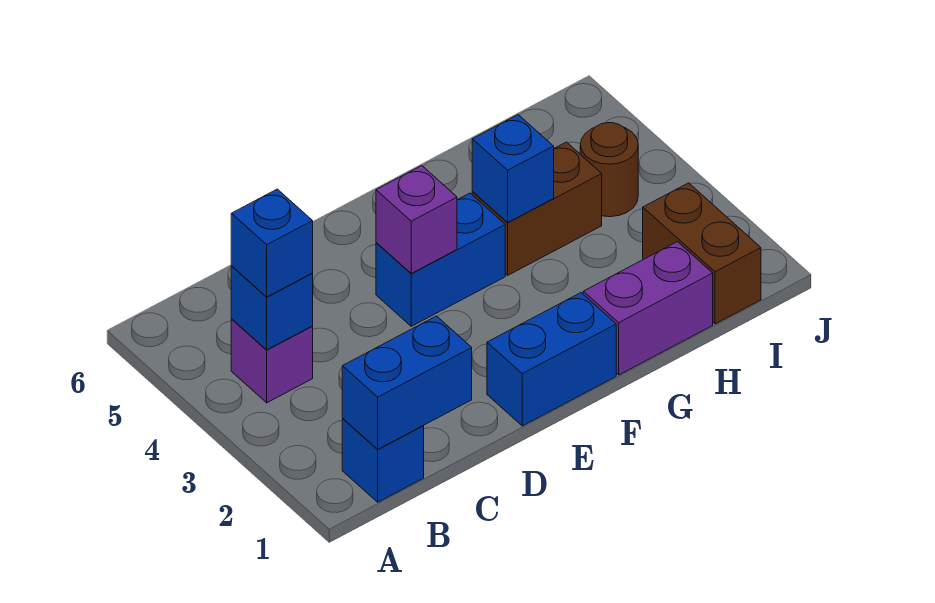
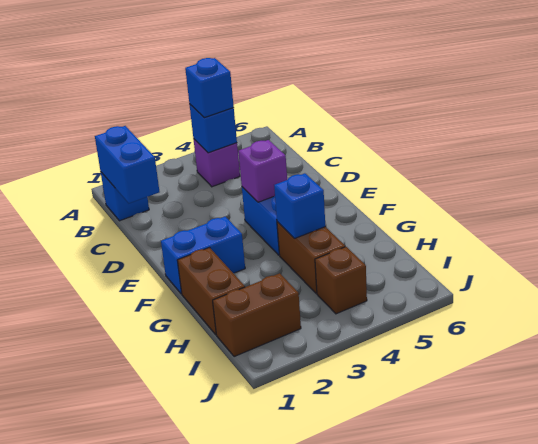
blue brick E1:F1 level 1 -> blue brick F1:F2 level 1
purple brick G1:H1 level 1 -> brown brick G1:H1 level 1
brown round brick I4 level 1 -> brown brick I4 level 1

